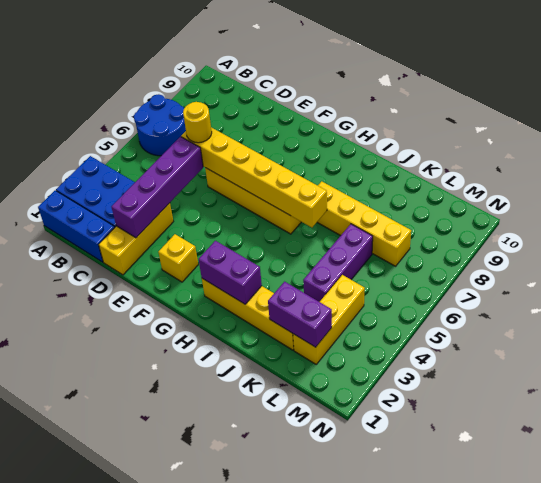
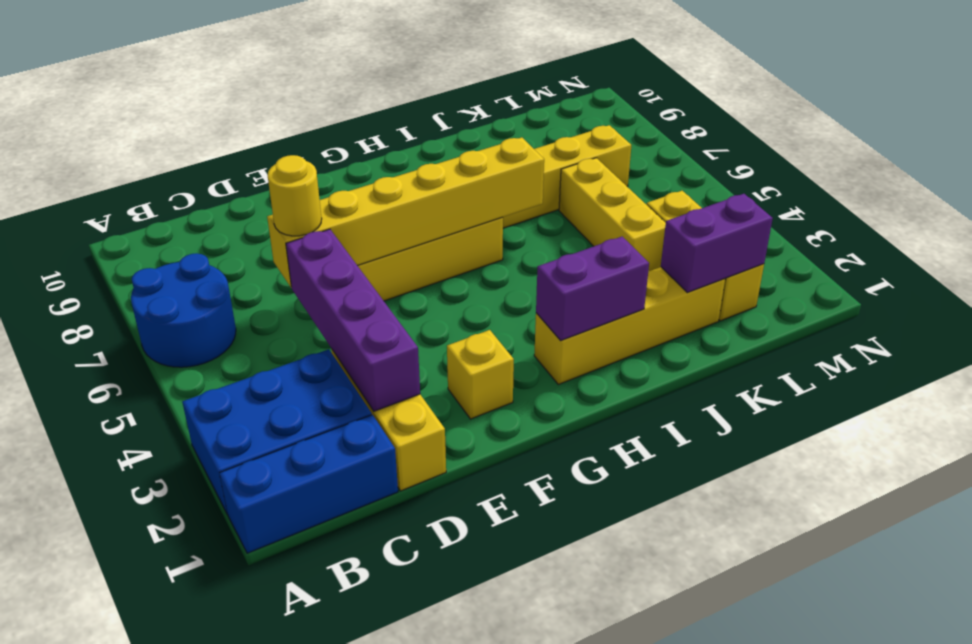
purple brick K4:K6 level 1 -> yellow brick K4:K6 level 1

